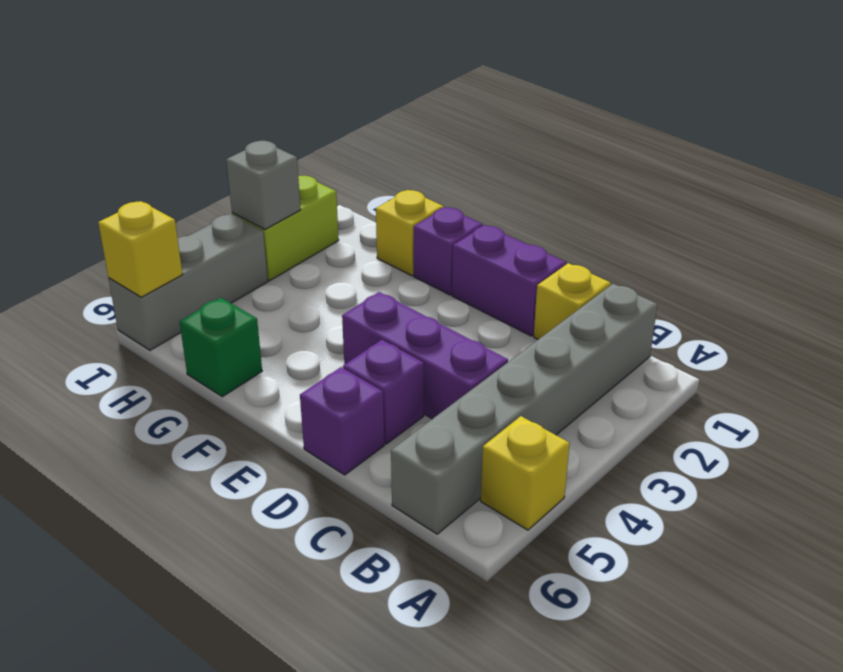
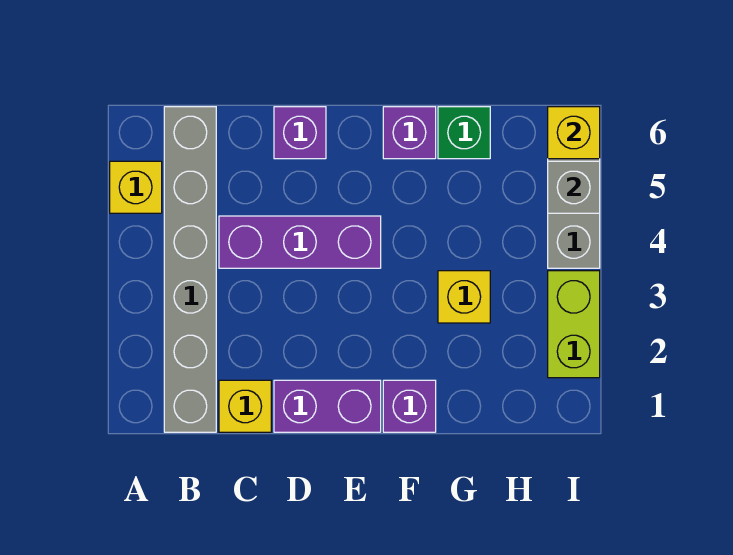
purple brick D5 level 1 -> purple brick F6 level 1
yellow brick G1 level 1 -> yellow brick G3 level 1
grey brick I3 level 2 -> grey brick I5 level 2

